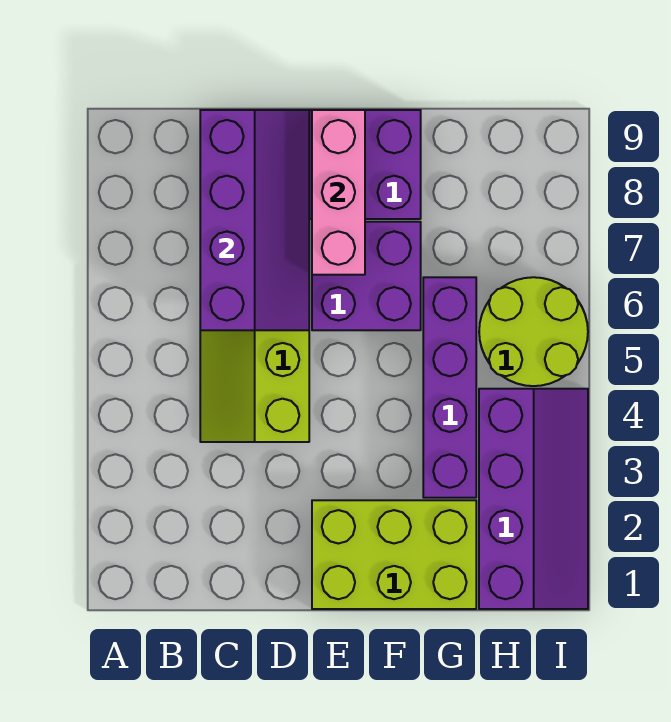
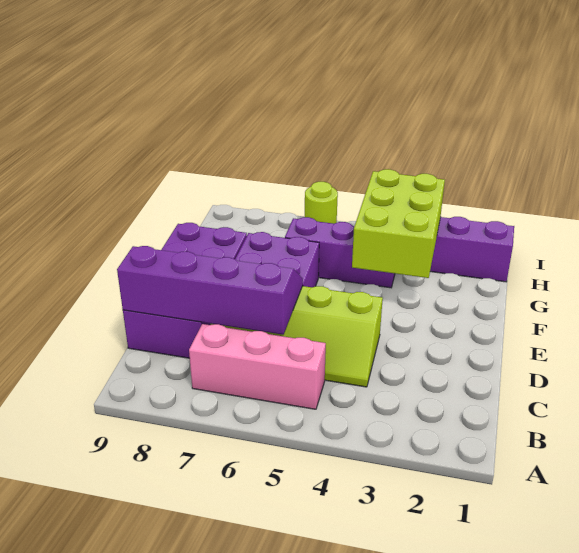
lime brick E1:G2 level 1 -> lime brick F3:H4 level 2
pink brick E7:E9 level 2 -> pink brick B5:B7 level 1
purple brick G3:G6 level 1 -> purple brick G4:G6 level 1
lime round brick H5:I6 level 1 -> lime round brick I6 level 1

